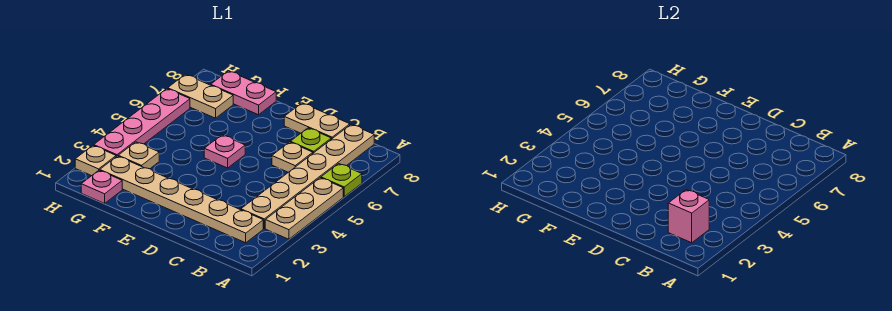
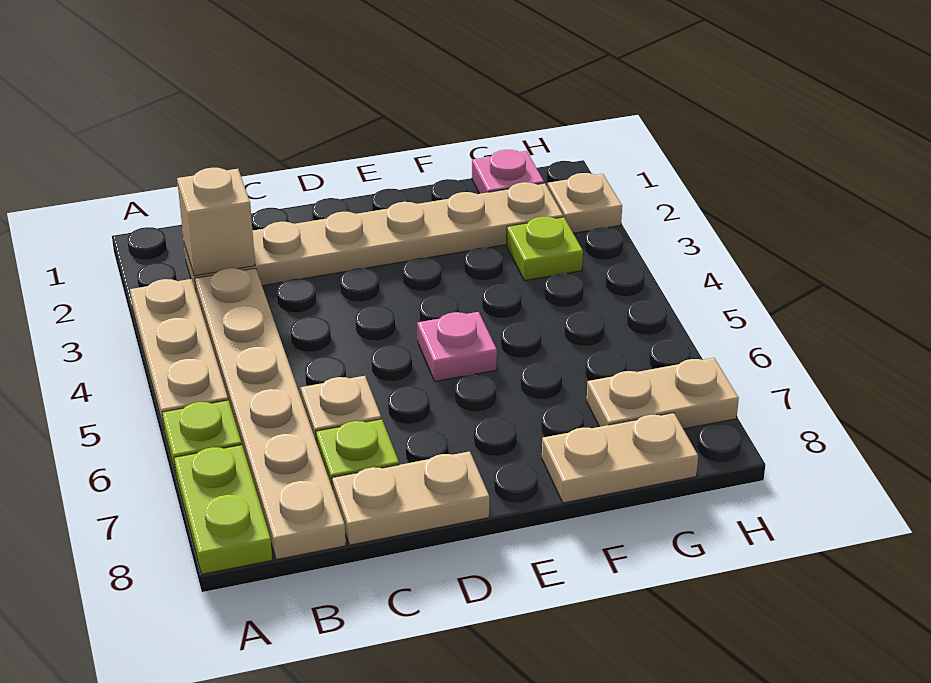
none -> lime plate A7:A8 level 1
pink brick B2 level 2 -> tan brick B2 level 2
pink plate F8:G8 level 1 -> tan plate F8:G8 level 1
tan plate G3 level 1 -> lime plate G3 level 1
pink plate H3:H6 level 1 -> none

